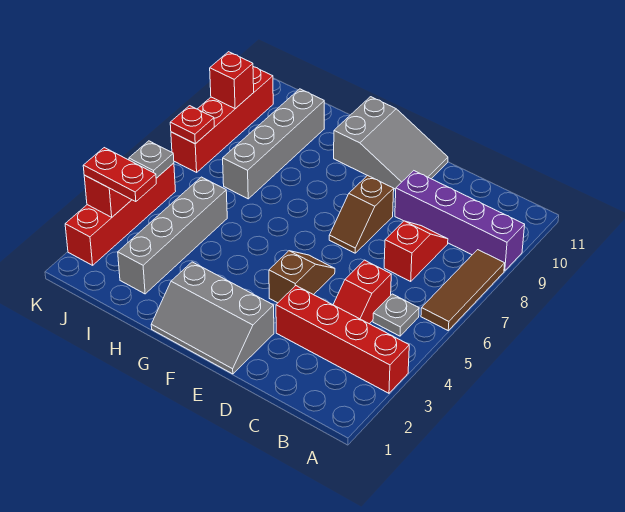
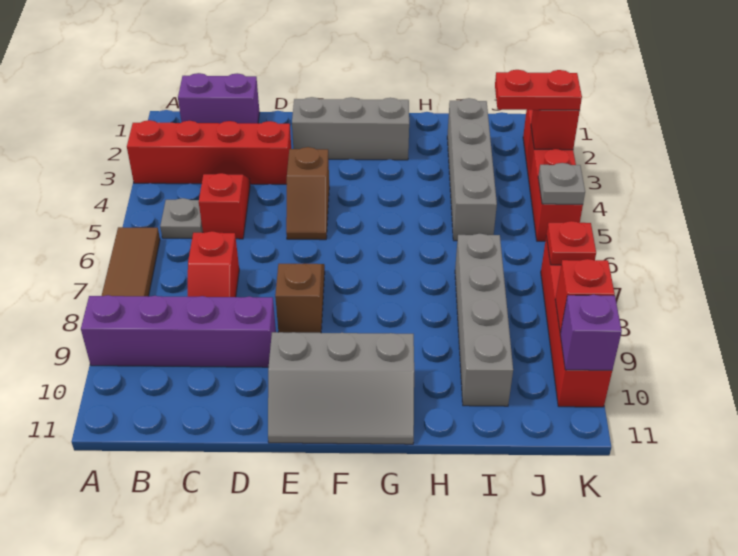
none -> purple brick B1:C1 level 1
grey slope E10:G11 level 1 top G -> grey slope E10:G11 level 1 top 10
none -> purple brick K10 level 2

